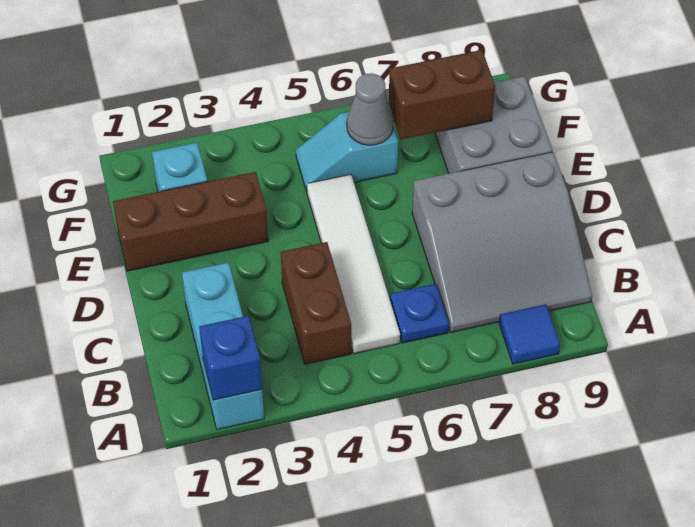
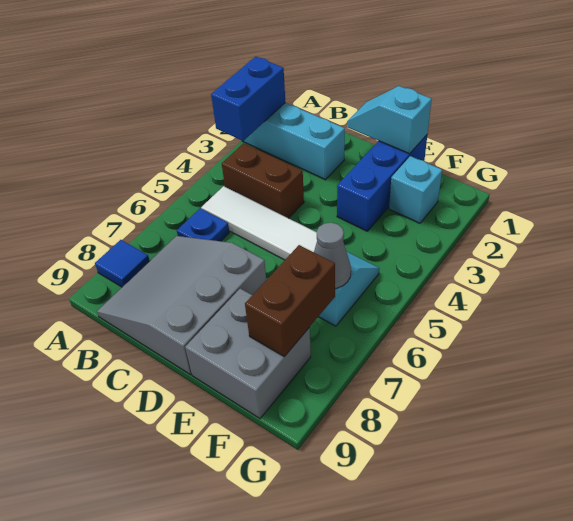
blue brick A2 level 2 -> blue brick A2:A3 level 2
none -> cyan slope D1:E1 level 2 top E
brown brick E1:E3 level 1 -> blue brick E1:E3 level 1

